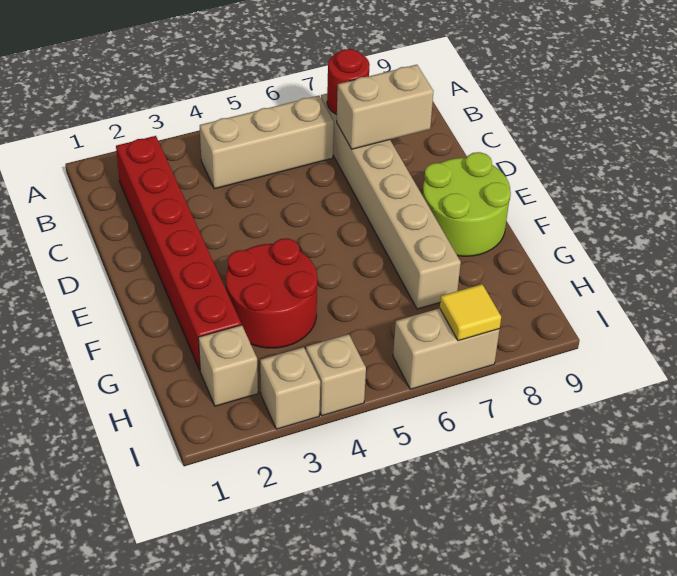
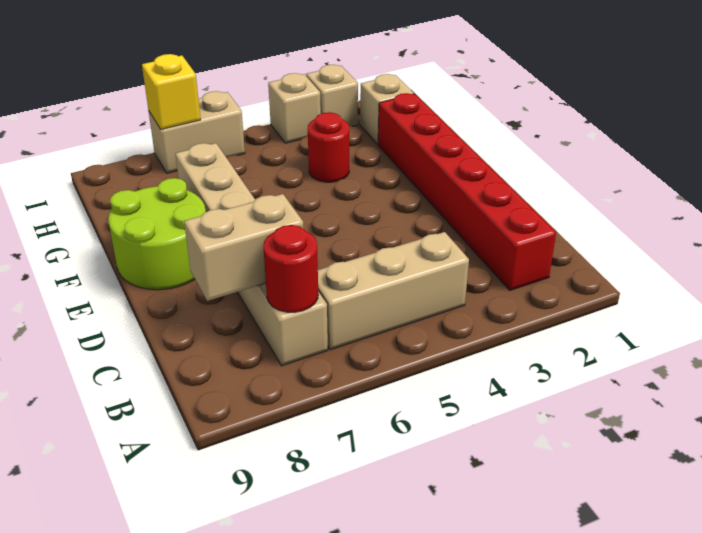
red round brick F3:G4 level 1 -> red round brick G4 level 1
yellow tile I7 level 2 -> yellow brick I7 level 2

